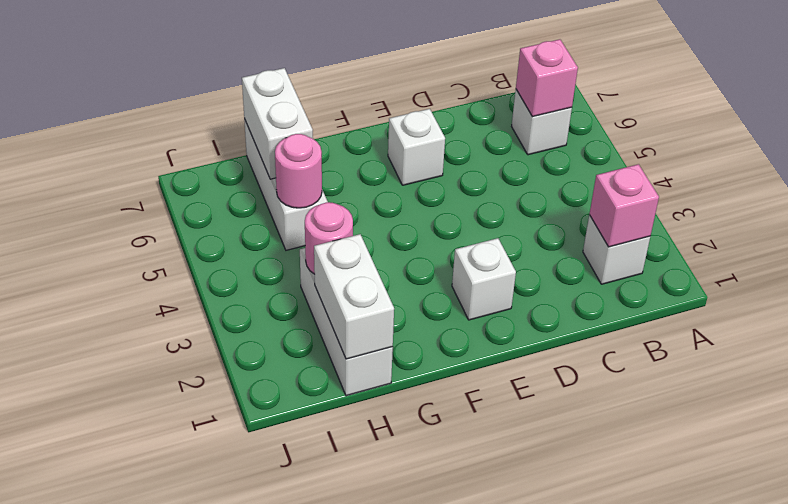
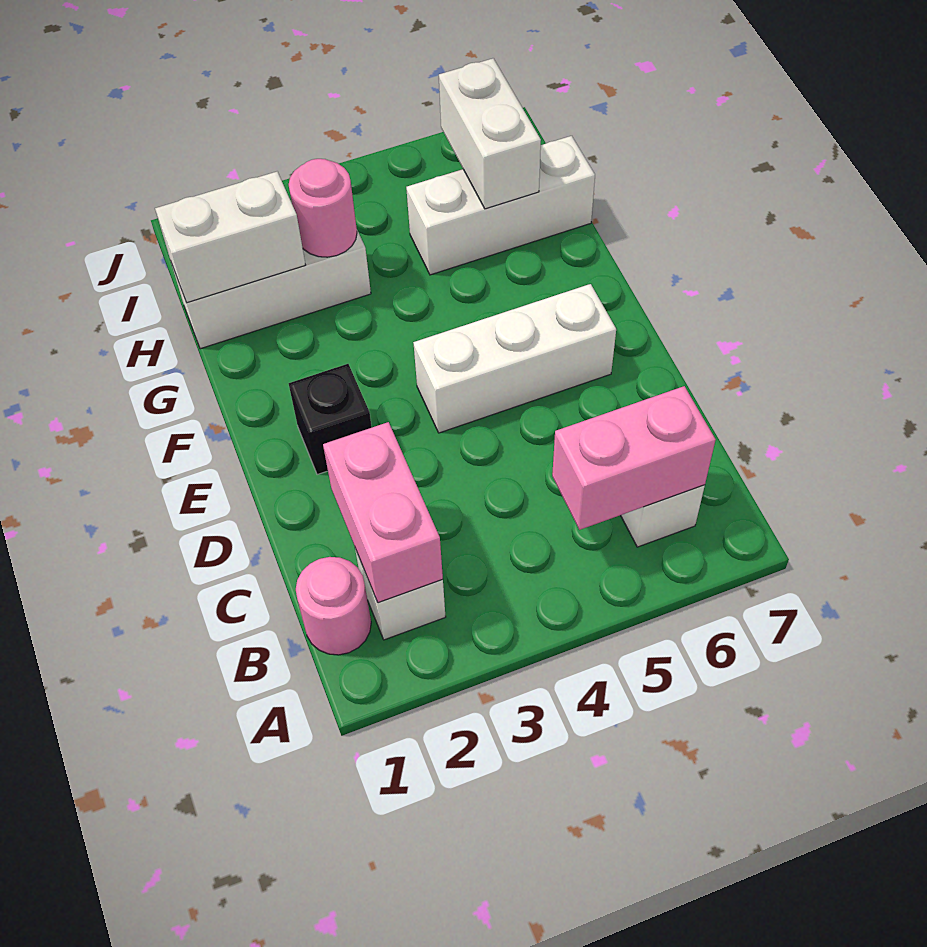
pink brick B2 level 2 -> pink brick B2:C2 level 2
pink brick B6 level 2 -> pink brick B5:B6 level 2
white brick E2 level 1 -> black brick E2 level 1
white brick E6 level 1 -> white brick E4:E6 level 1
pink round brick H5 level 2 -> pink round brick B1 level 1
white brick H6:H7 level 2 -> white brick H6:I6 level 2

